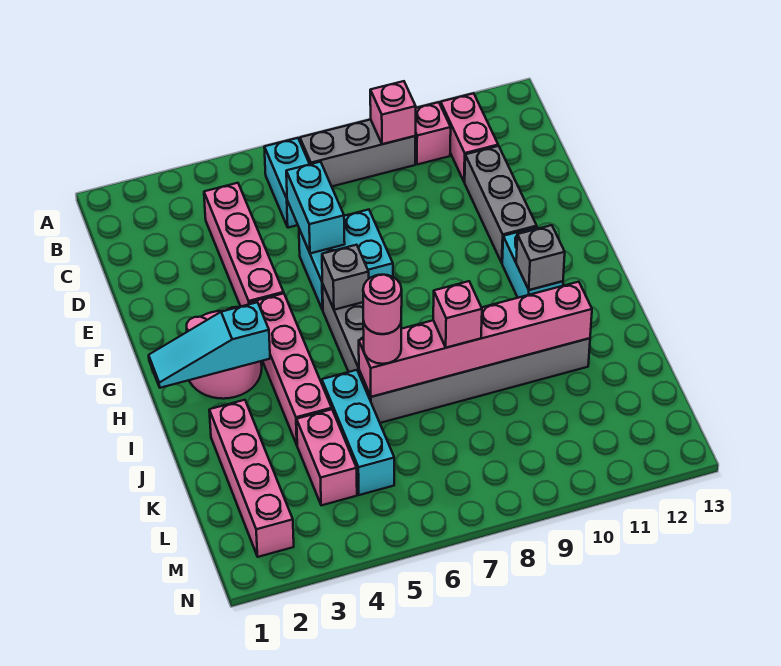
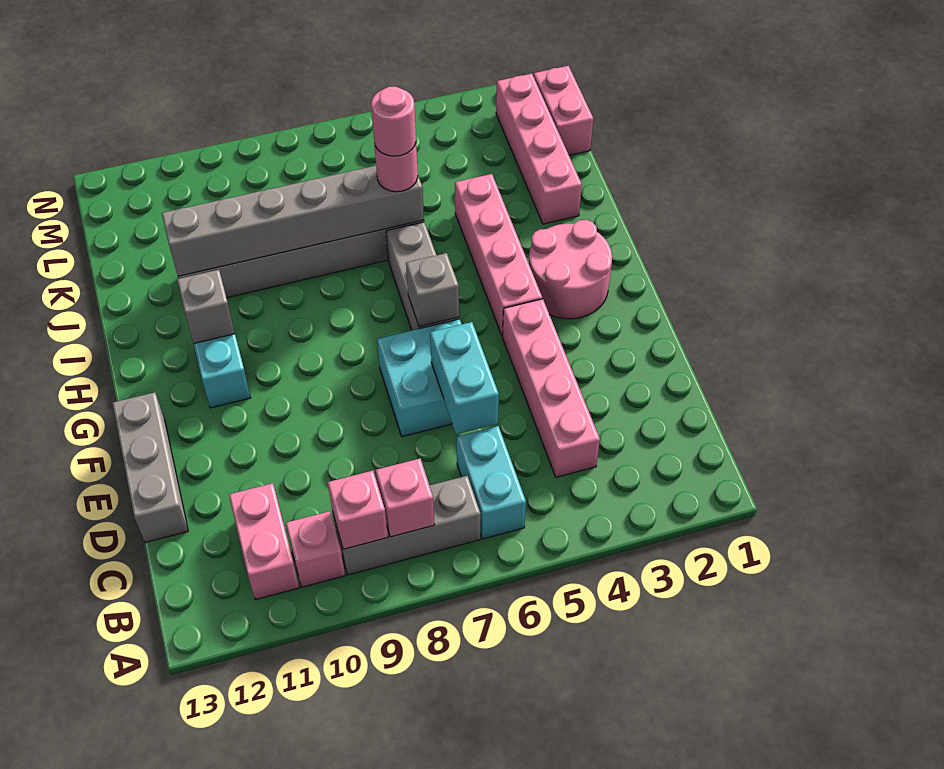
grey brick D11:F11 level 1 -> grey brick D13:F13 level 1
cyan slope H1:H3 level 2 top 3 -> none
cyan brick J5:L5 level 1 -> none
pink brick J6:J11 level 2 -> grey brick J6:J11 level 2
pink brick J8 level 3 -> pink brick B8 level 2
pink brick K4:L4 level 1 -> pink brick L1:M1 level 1

